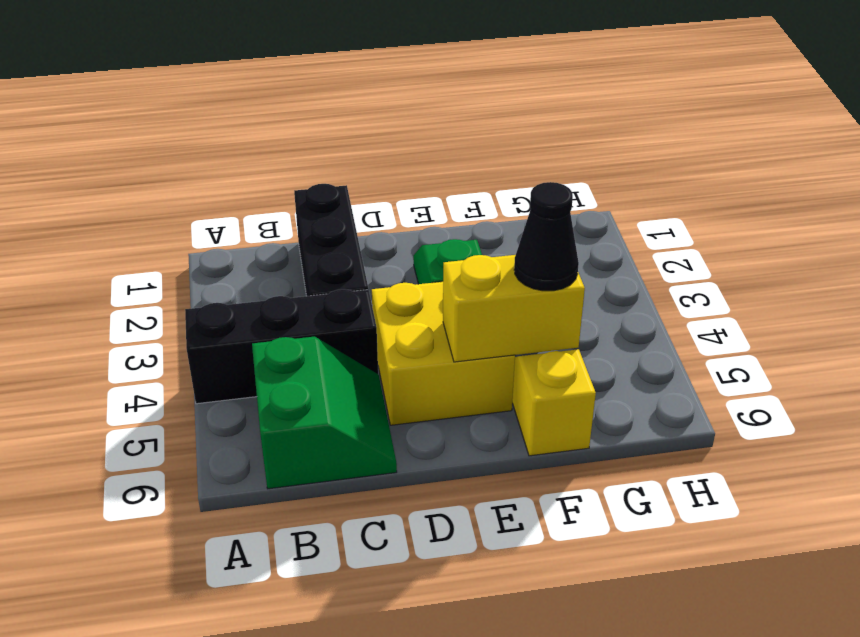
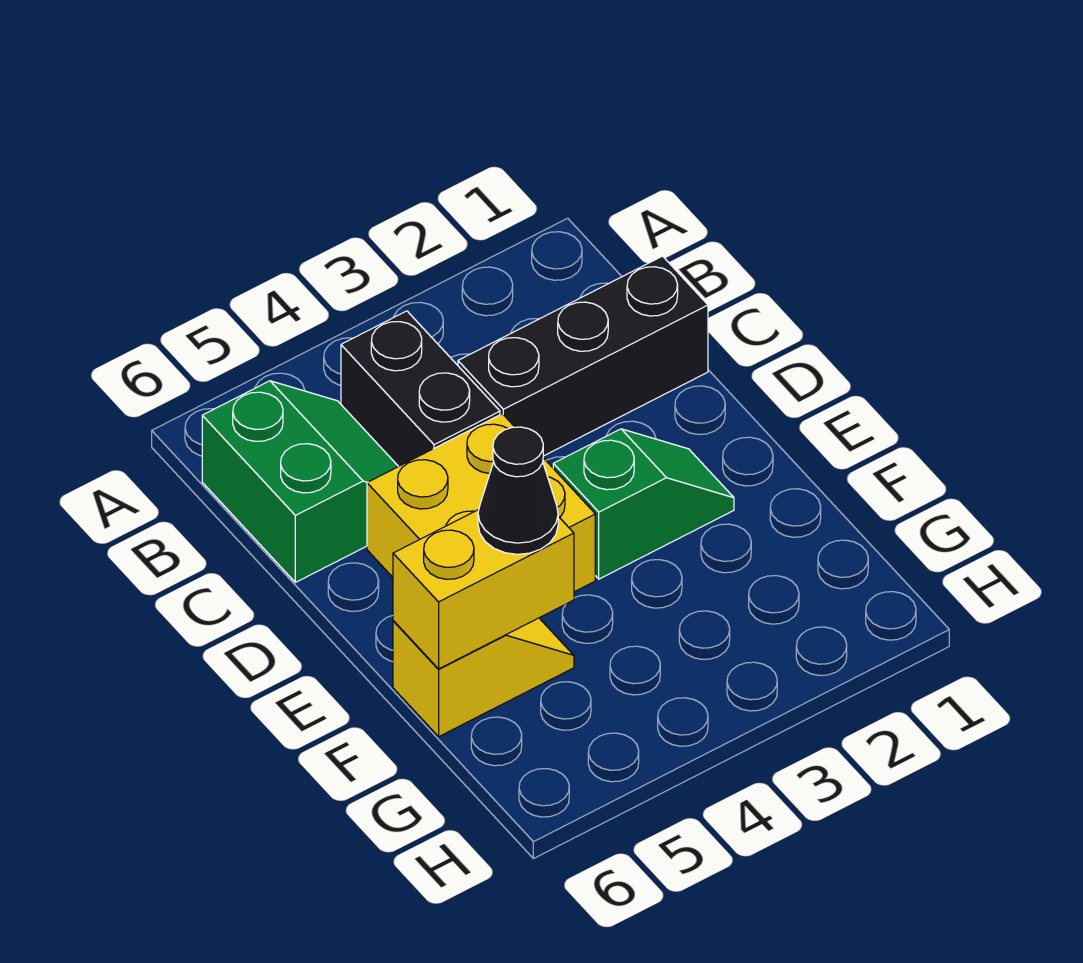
black brick A4:C4 level 1 -> black brick B4:C4 level 1
green slope B5:C6 level 1 top B -> green slope B5:C6 level 1 top 6
yellow brick E5:F5 level 2 -> yellow brick F5:F6 level 2

